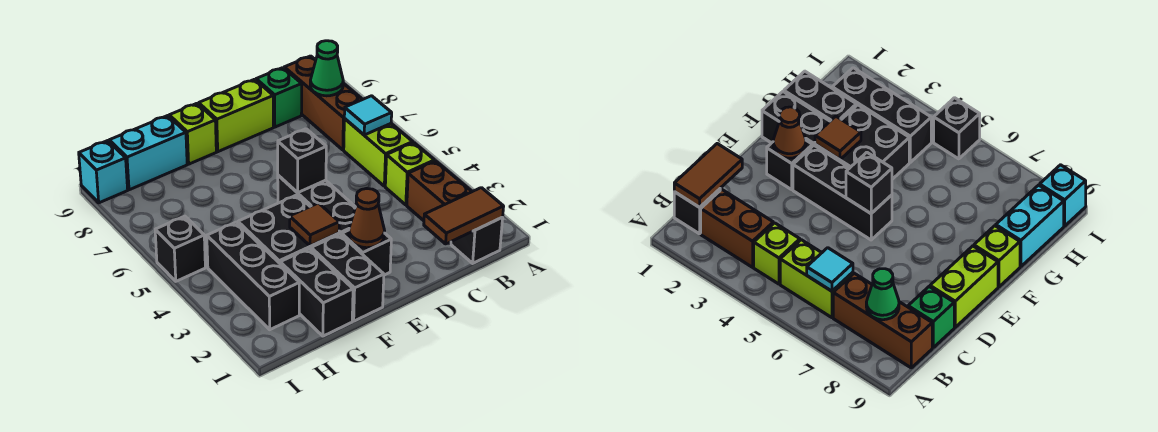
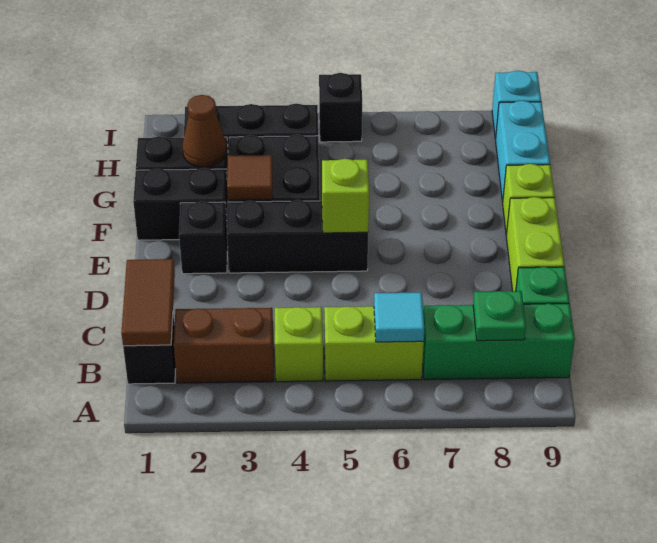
brown brick B7:B9 level 1 -> green brick B7:B9 level 1
green cone B8 level 2 -> green plate B8 level 2
brown cone E2 level 2 -> brown cone G2 level 2
black brick E5 level 2 -> lime brick E5 level 2

